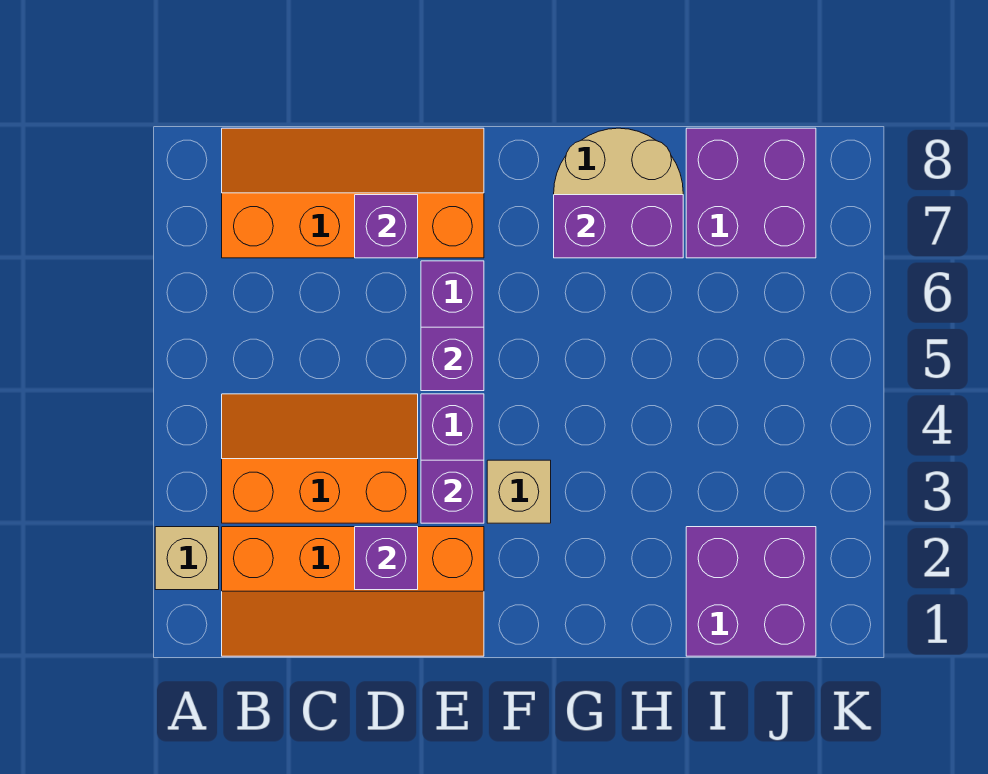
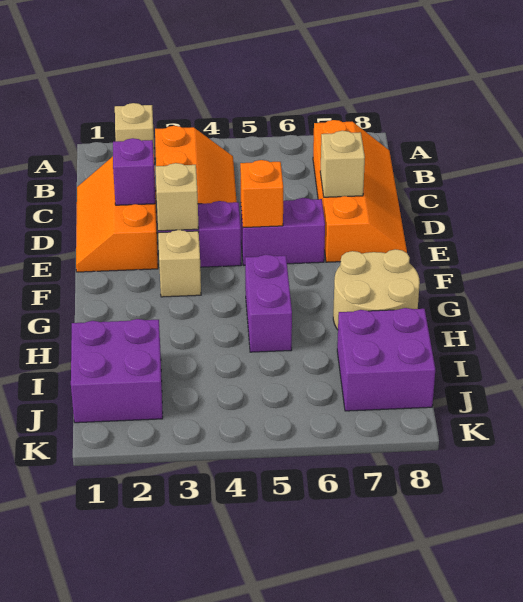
orange slope B1:E2 level 1 top 2 -> orange slope C1:E2 level 1 top 2
purple brick D7 level 2 -> tan brick D7 level 2
purple brick E3 level 2 -> tan brick E3 level 2
purple brick E5 level 2 -> orange brick E5 level 2
purple brick G7:H7 level 2 -> purple brick G5:H5 level 1

